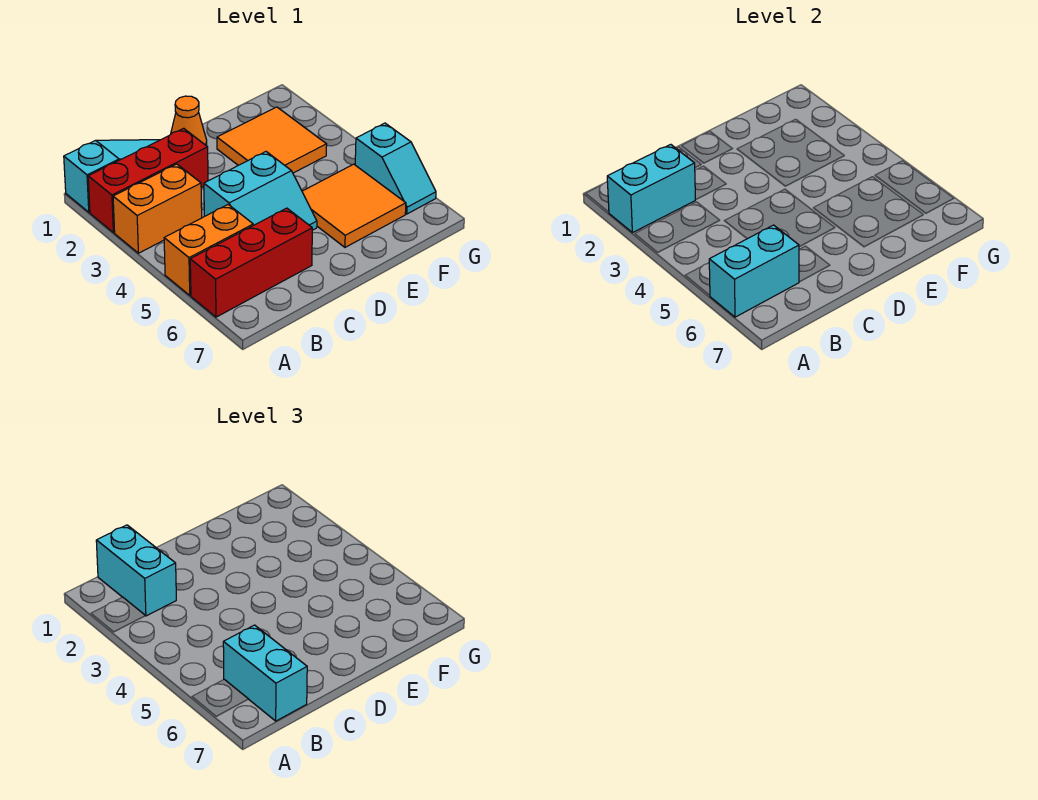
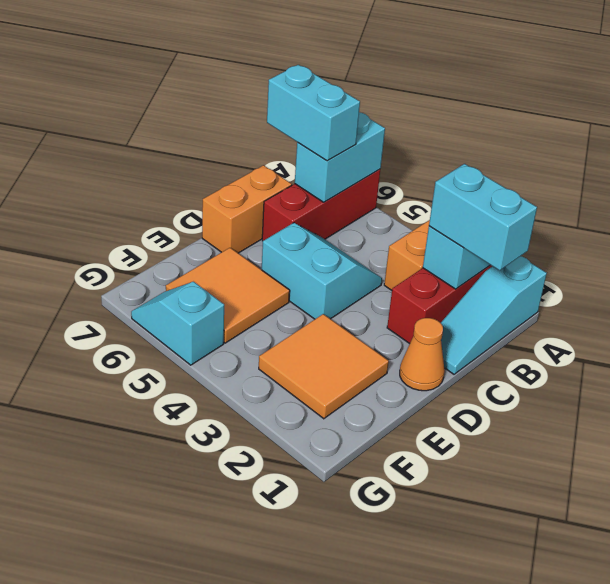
orange brick A5:B5 level 1 -> orange brick C7:D7 level 1
cyan slope C4:D5 level 1 top 4 -> cyan slope C4:D5 level 1 top D

